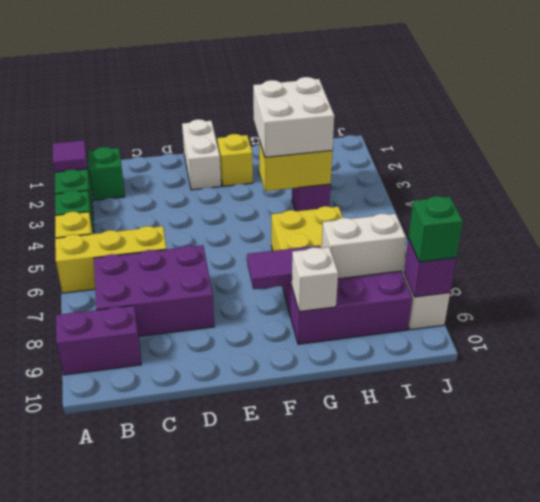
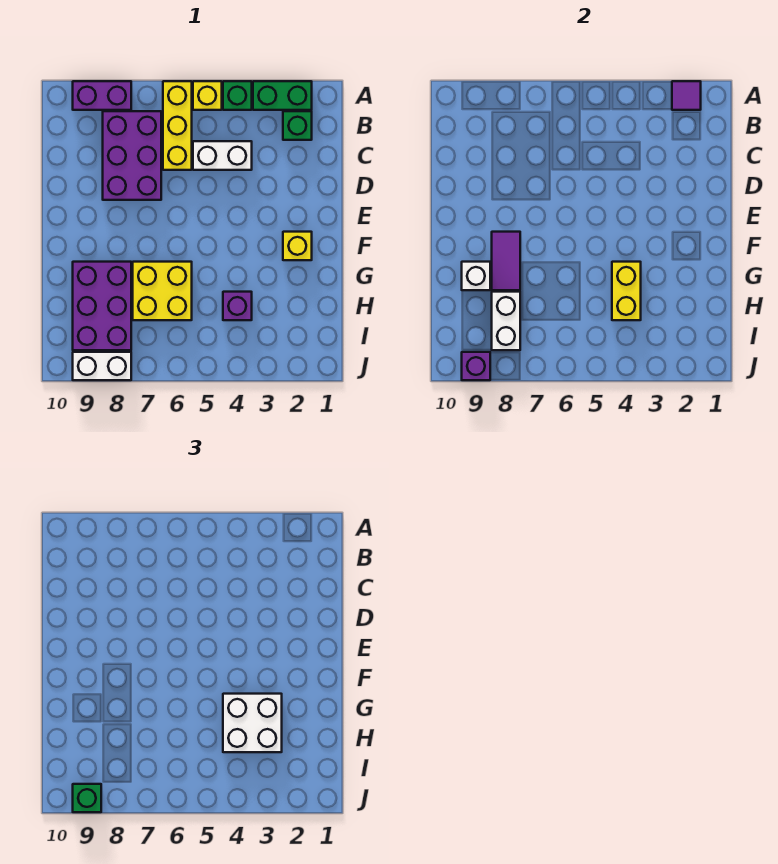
purple brick A9:B9 level 1 -> purple brick A8:A9 level 1
white brick E1:E2 level 1 -> white brick C4:C5 level 1

